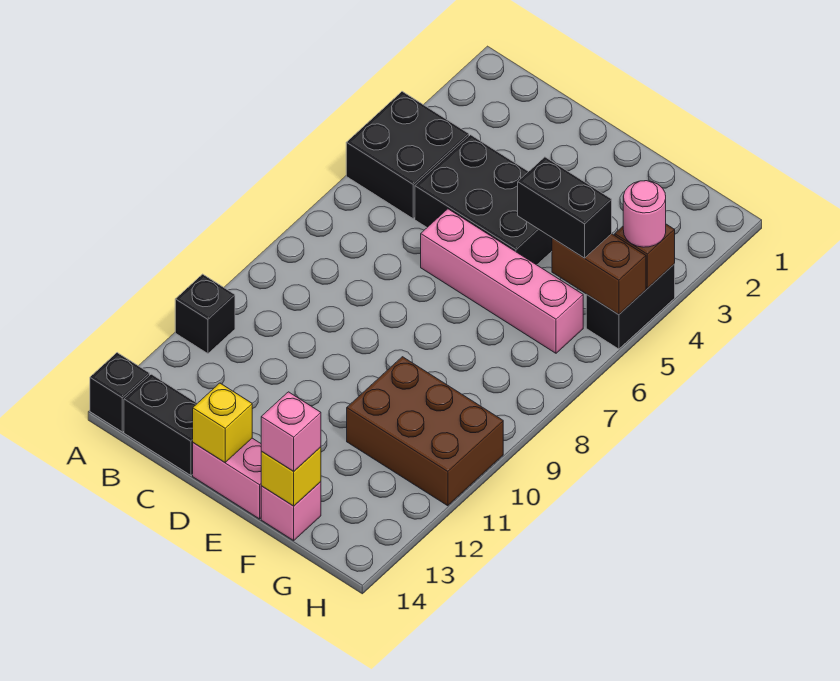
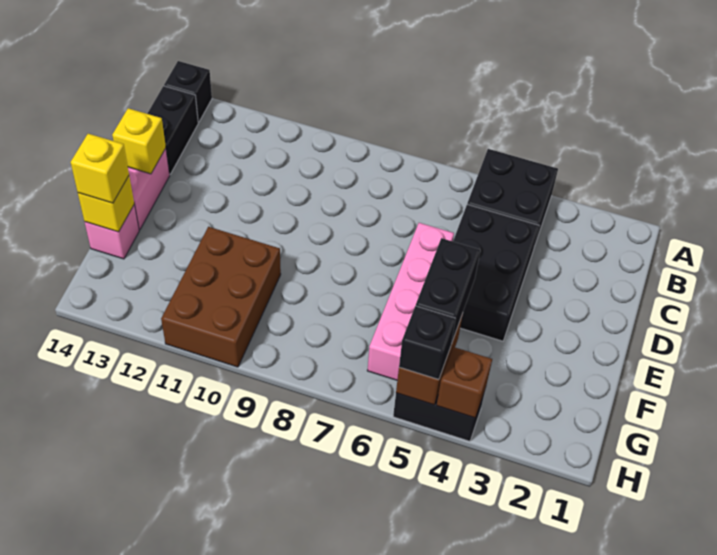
black brick A11 level 1 -> black brick H5 level 3
pink brick F14 level 3 -> yellow brick F14 level 3
pink round brick H4 level 3 -> none

